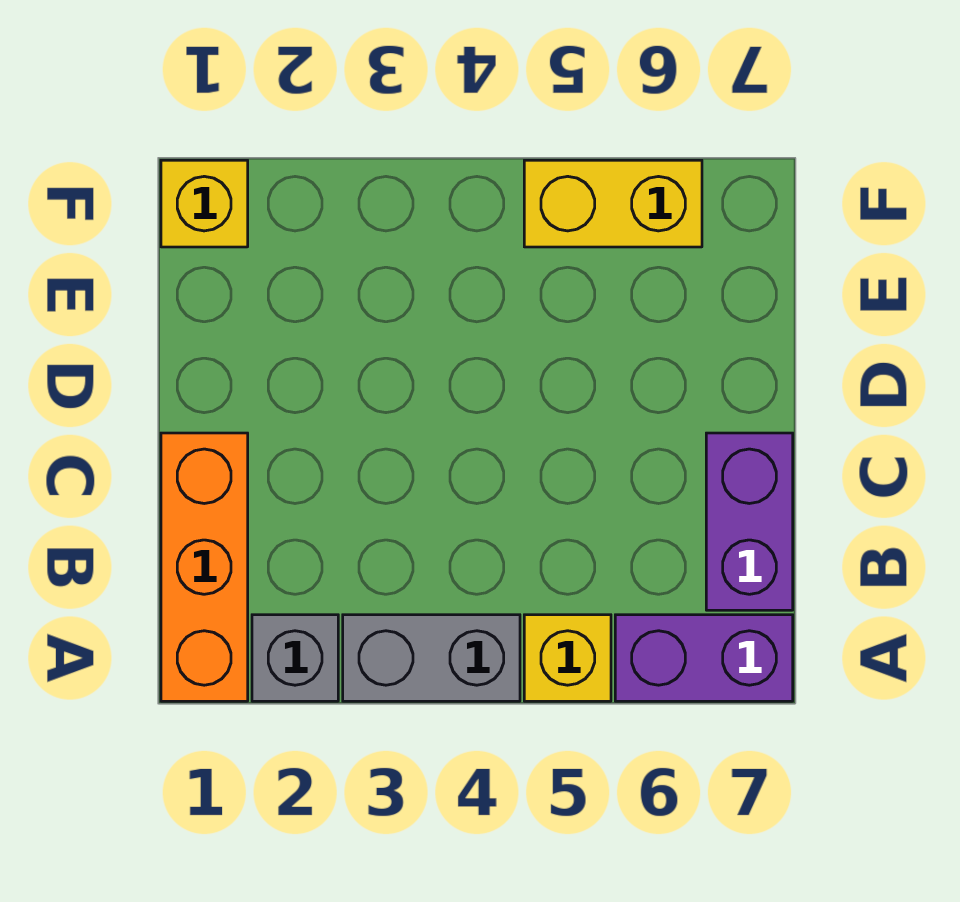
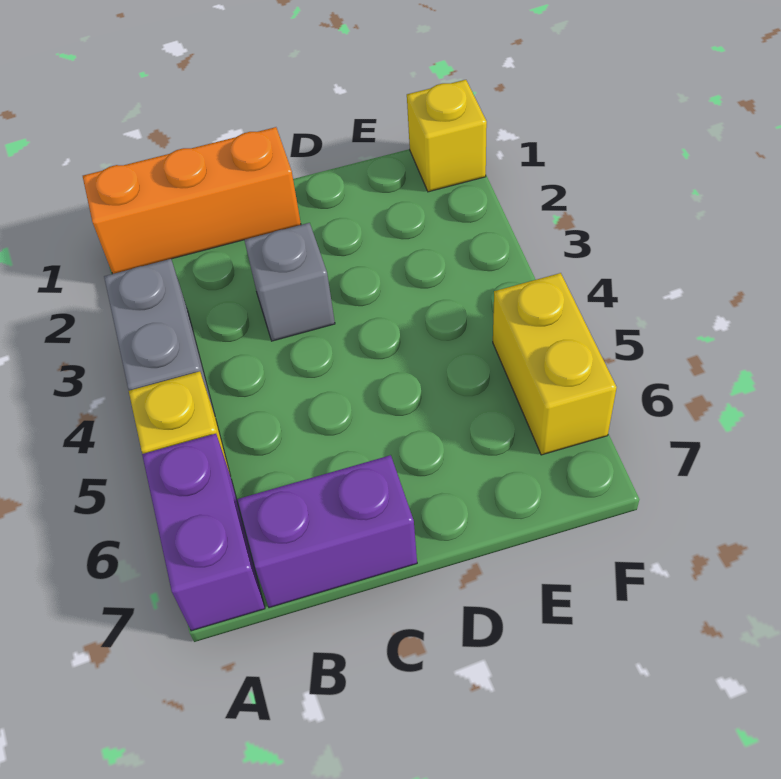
grey brick A2 level 1 -> grey brick C3 level 1

